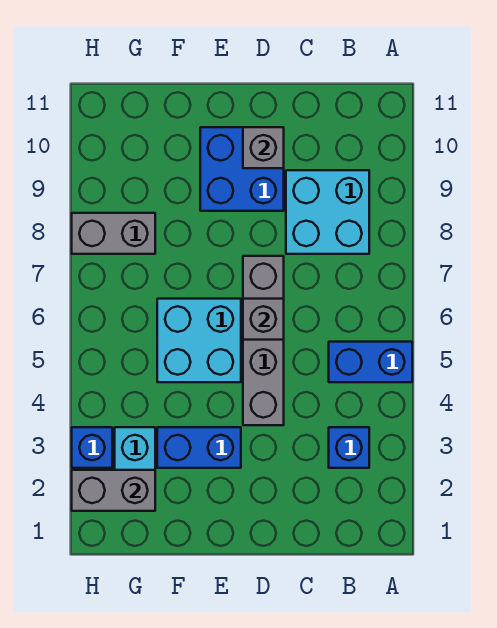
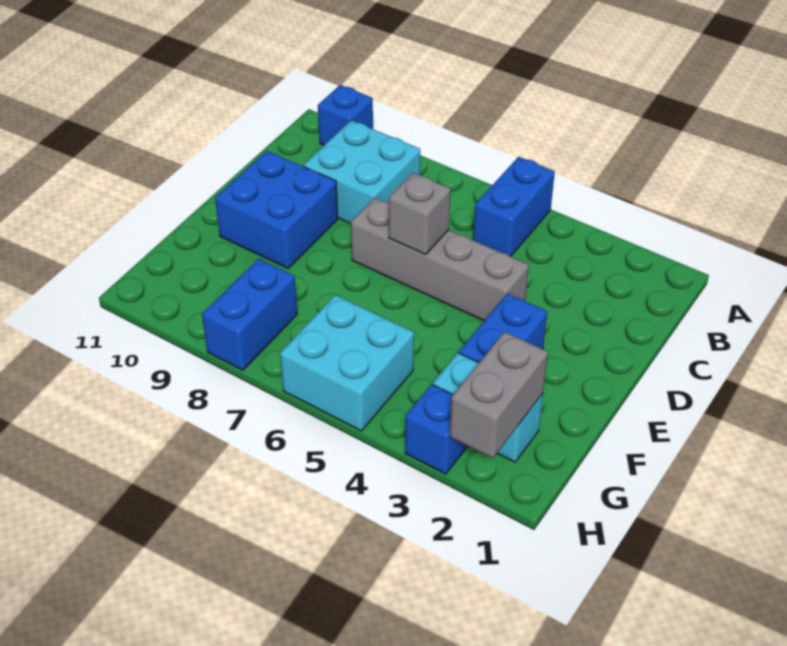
blue brick B3 level 1 -> blue brick A10 level 1
grey brick D10 level 2 -> none
cyan brick E5:F6 level 1 -> cyan brick G5:H6 level 1
grey brick G8:H8 level 1 -> blue brick G8:H8 level 1

